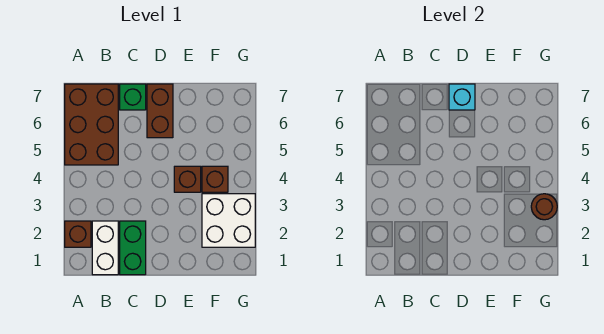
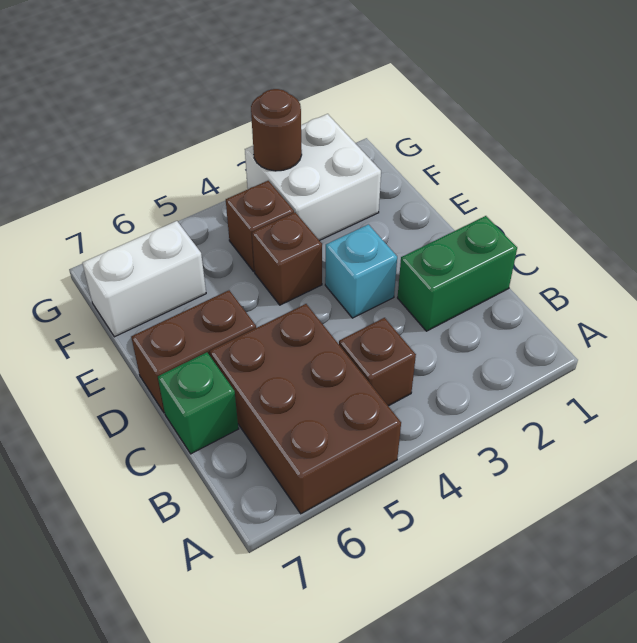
brown brick A2 level 1 -> brown brick B4 level 1
brown brick A5:B7 level 1 -> brown brick A5:C6 level 1
white brick B1:B2 level 1 -> white brick F6:F7 level 1
cyan brick D7 level 2 -> cyan brick D3 level 1

